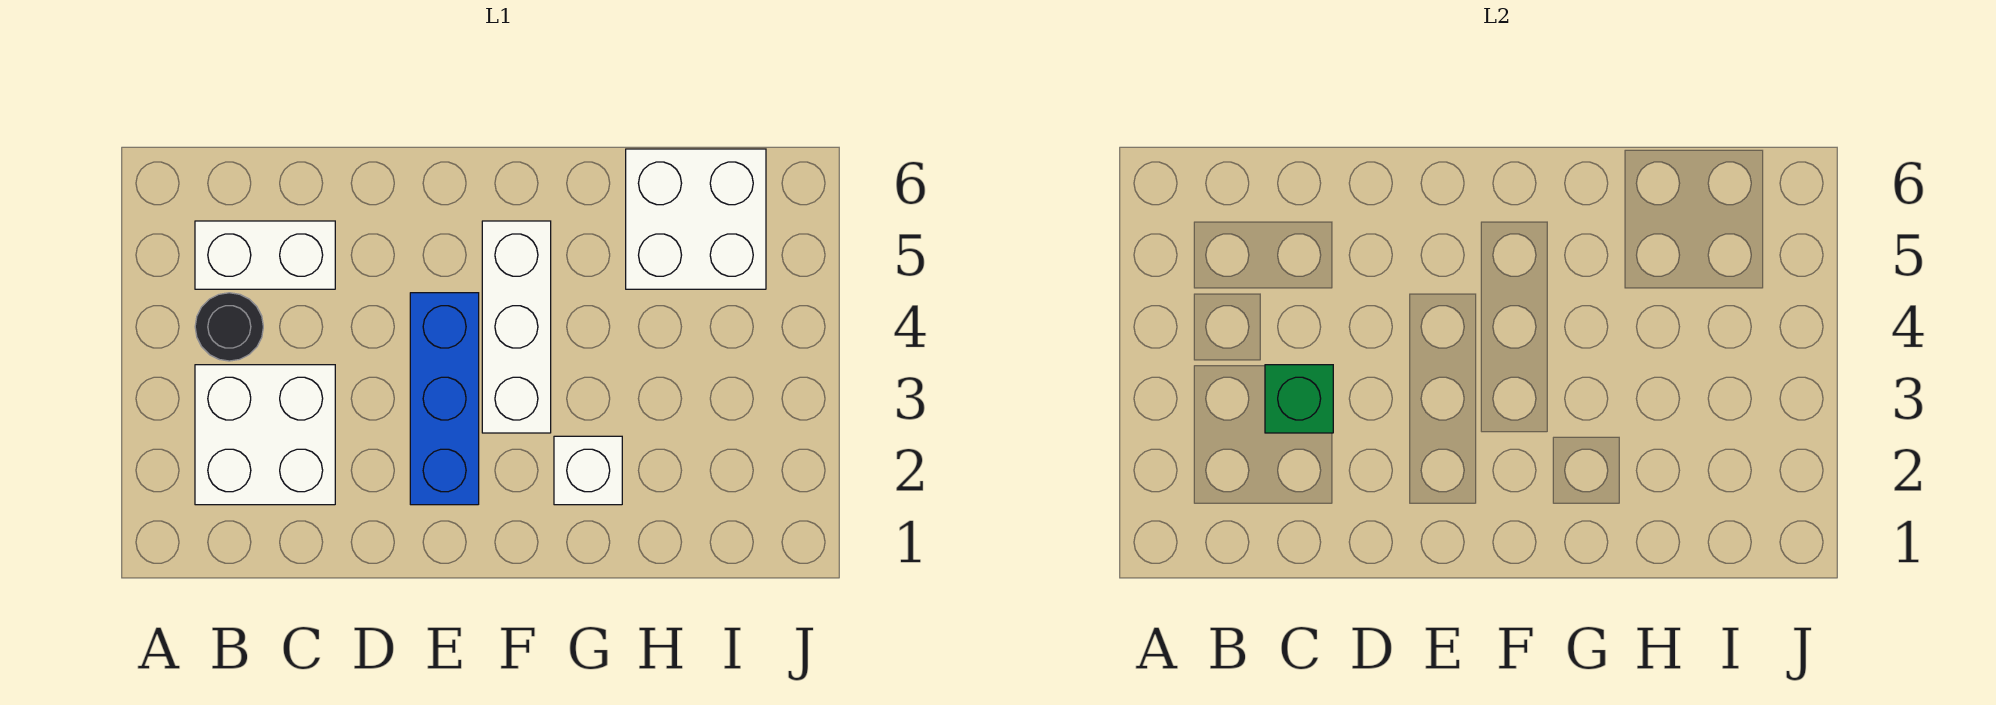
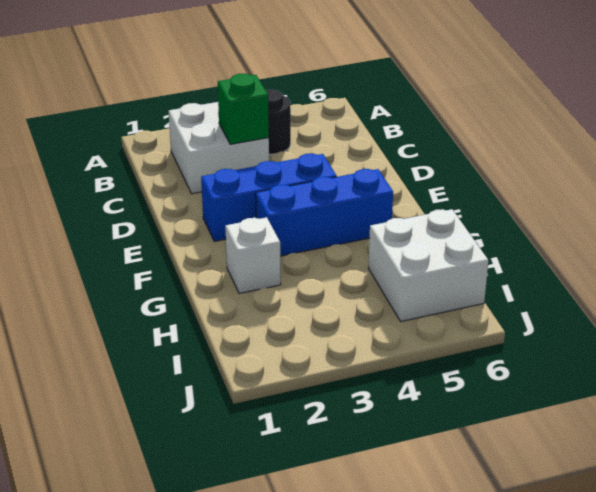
white brick B5:C5 level 1 -> none
white brick F3:F5 level 1 -> blue brick F3:F5 level 1

